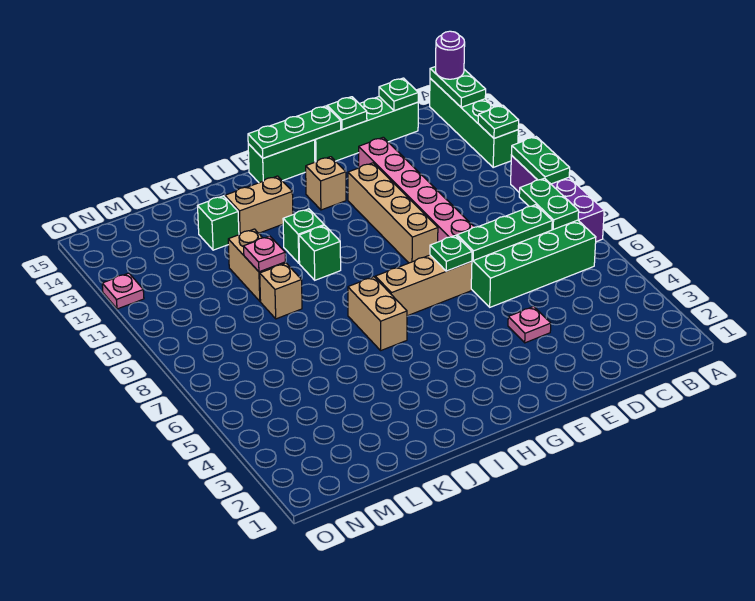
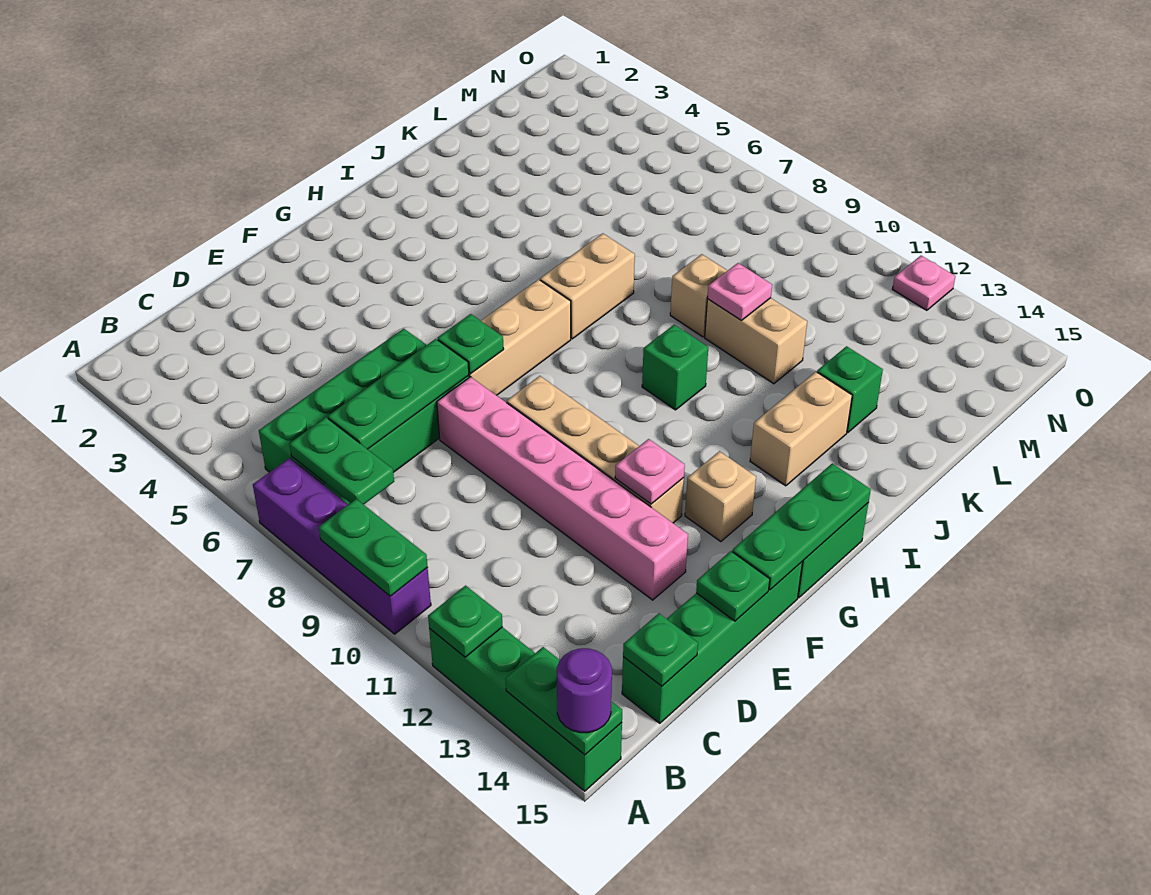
pink plate E4 level 1 -> pink plate F12 level 2
tan brick I6:I7 level 1 -> tan brick I7:J7 level 1
green brick I11 level 1 -> none

